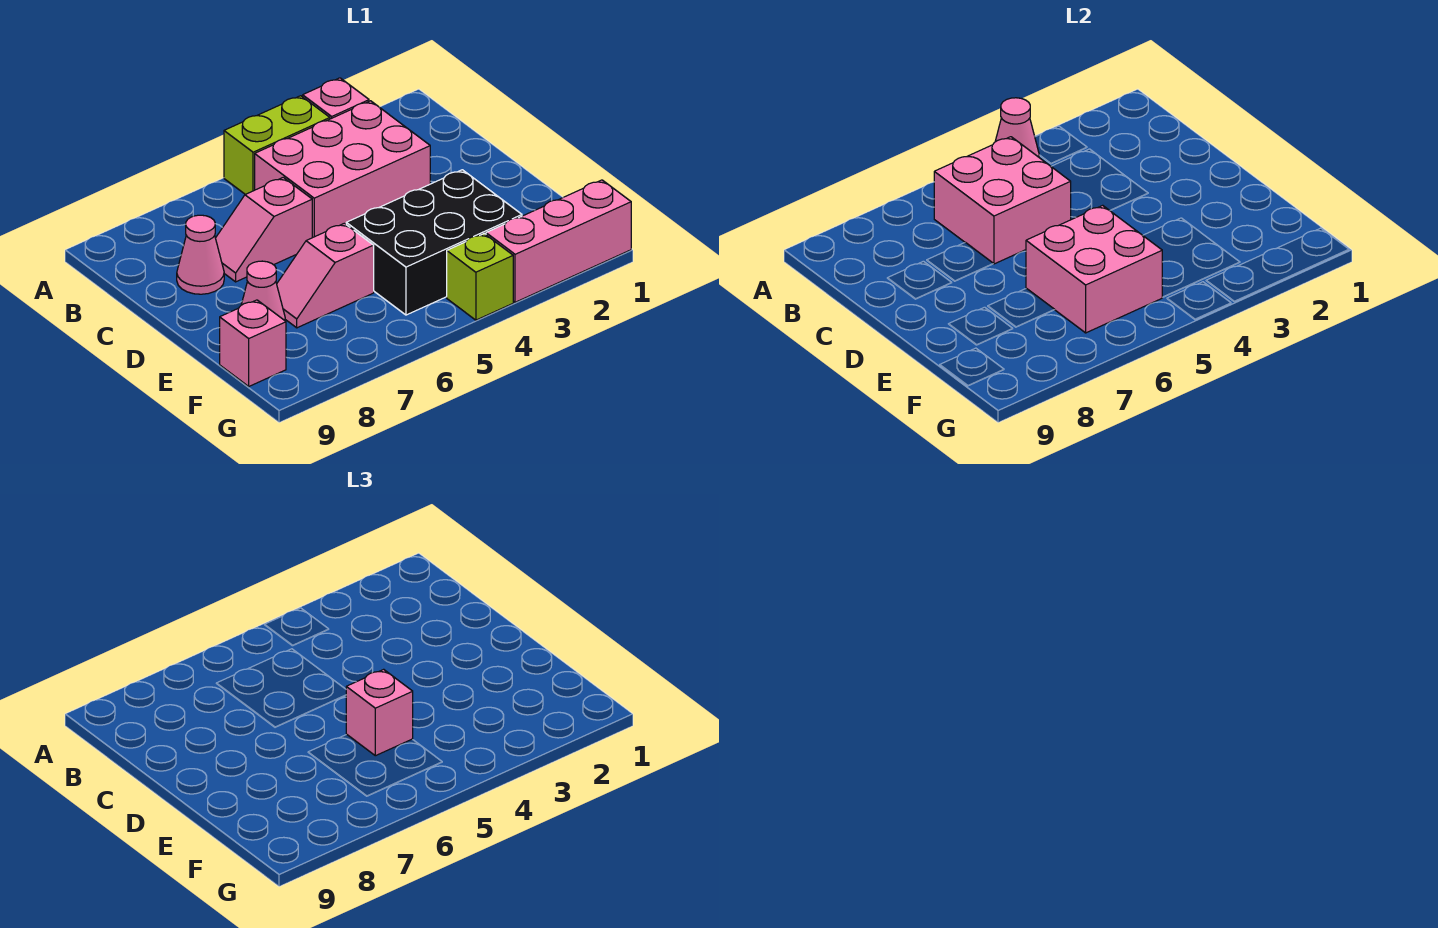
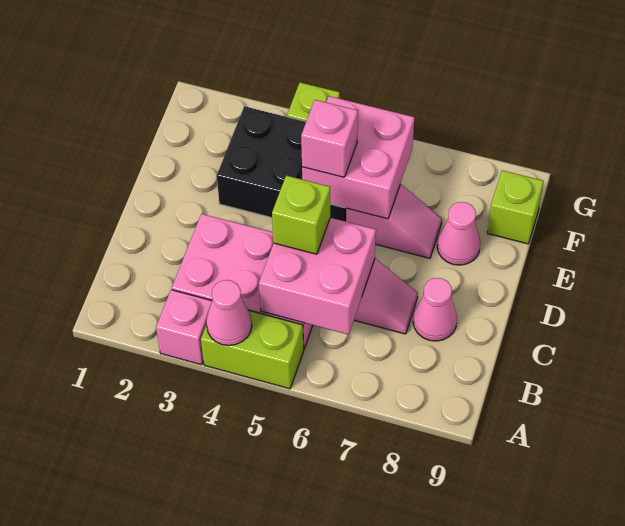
none -> lime brick C5 level 3
pink brick F9 level 1 -> lime brick F9 level 1
pink brick G1:G3 level 1 -> none

